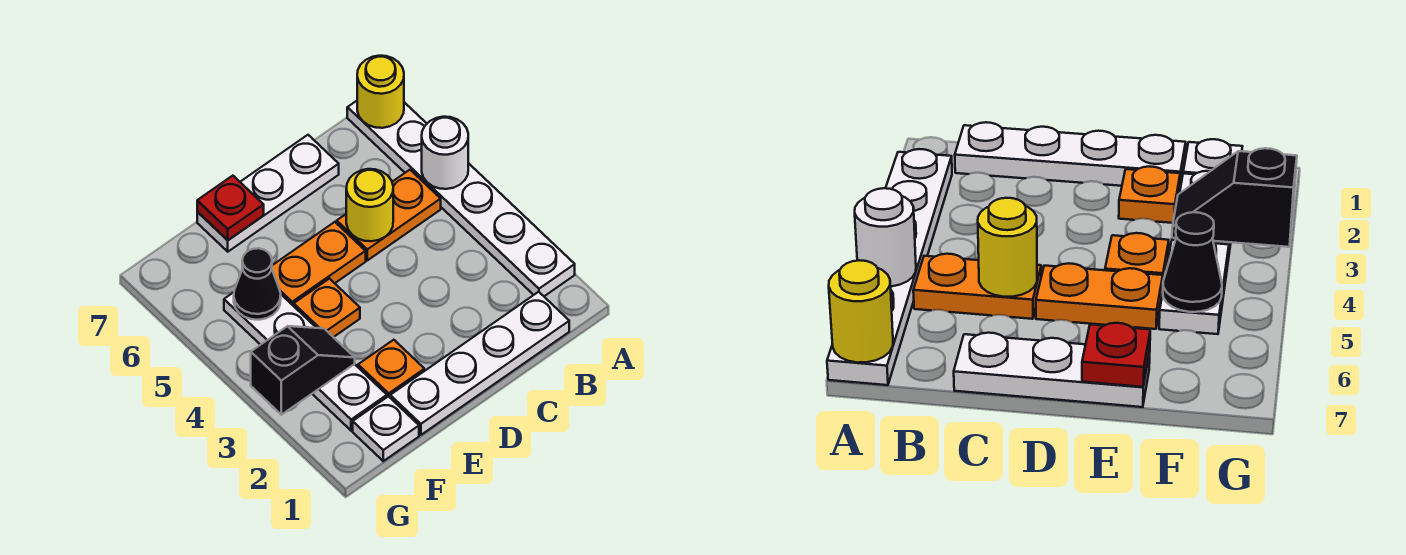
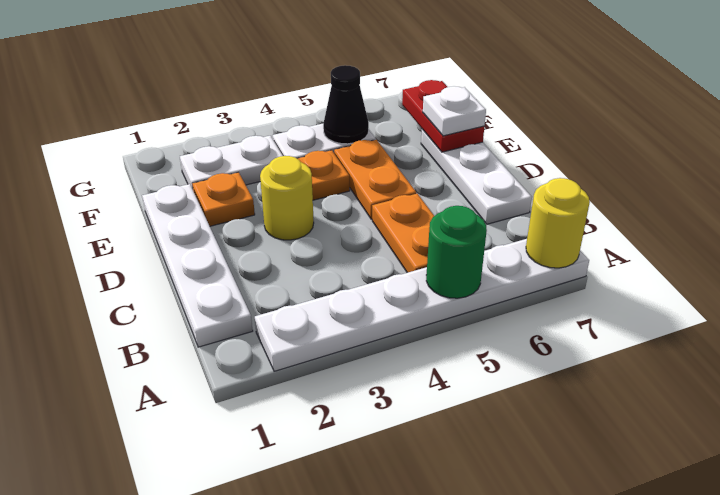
white round brick A5 level 2 -> green round brick A5 level 2
yellow round brick C5 level 2 -> yellow round brick D3 level 1
red plate E7 level 2 -> red plate E7:F7 level 2
white plate F1 level 1 -> white plate E7 level 3
black slope F3:G3 level 2 top G -> none

